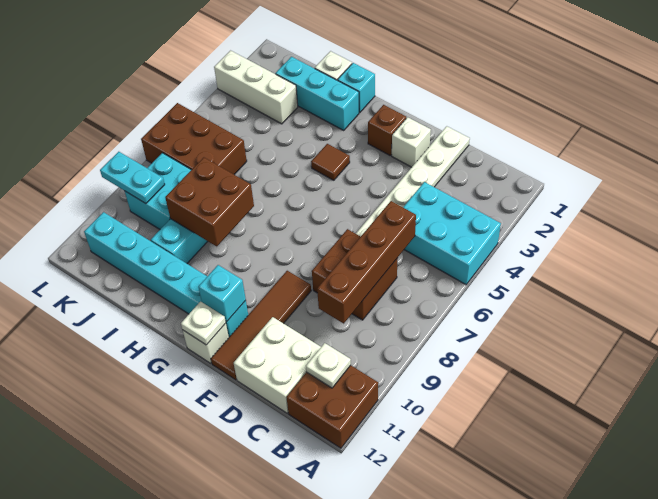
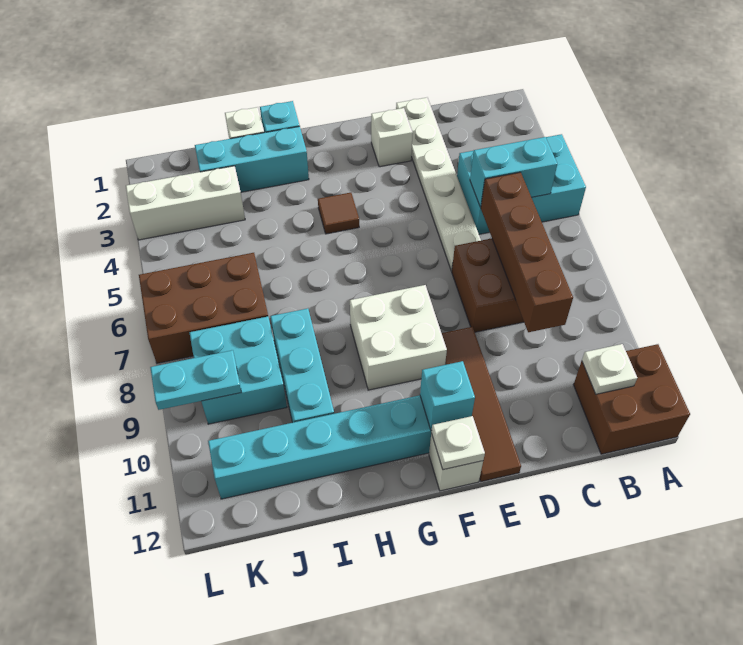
none -> cyan brick B5:C5 level 2
white brick C11:D12 level 1 -> white brick F8:G9 level 1
brown brick F2 level 1 -> none
brown brick H8:I9 level 2 -> none

